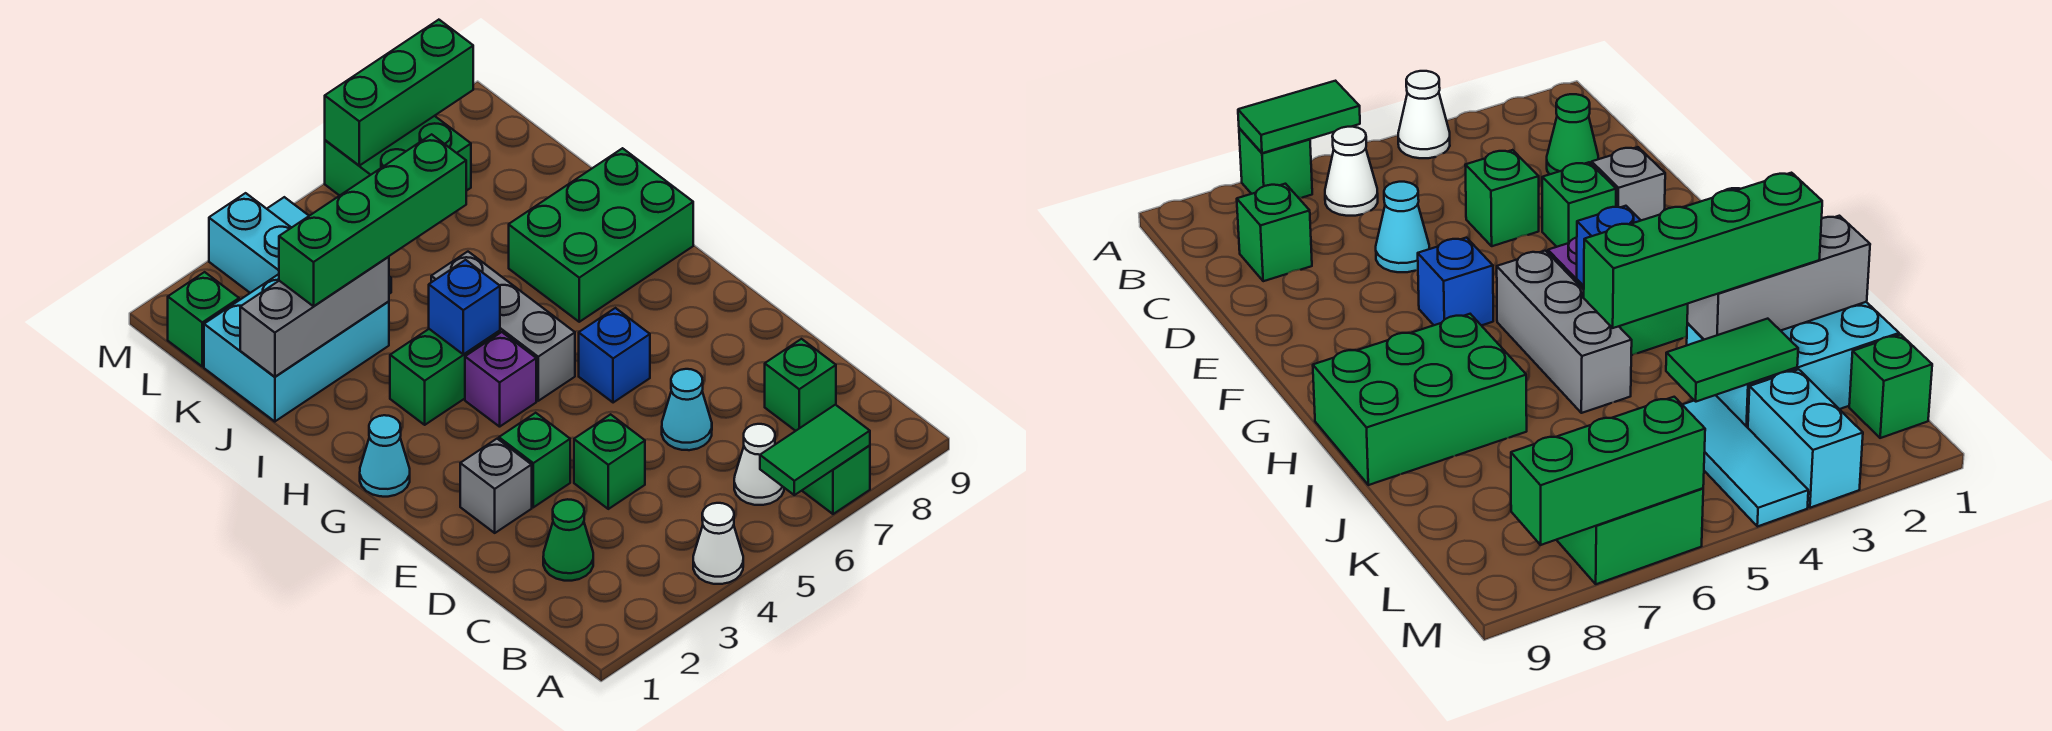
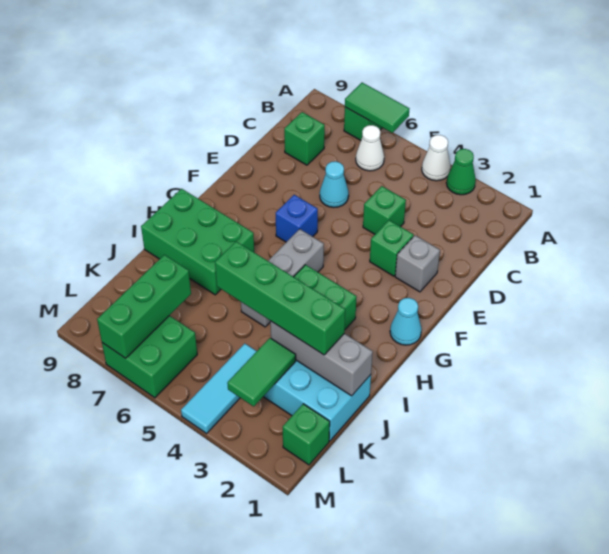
green cone C2 level 1 -> green cone A3 level 1
purple brick G4 level 1 -> none
blue brick H4 level 2 -> none
green tile K3:K4 level 2 -> green tile K3:L3 level 2
cyan brick L3:M3 level 1 -> none
green brick M6:M8 level 2 -> green brick K7:M7 level 2

